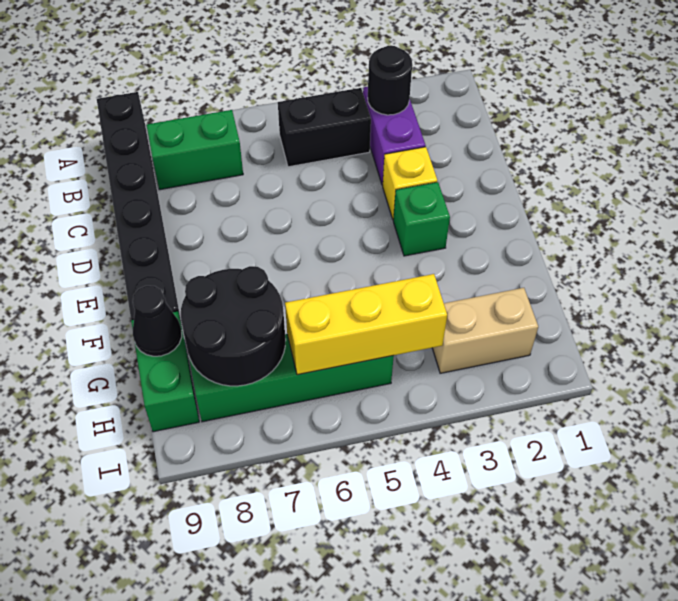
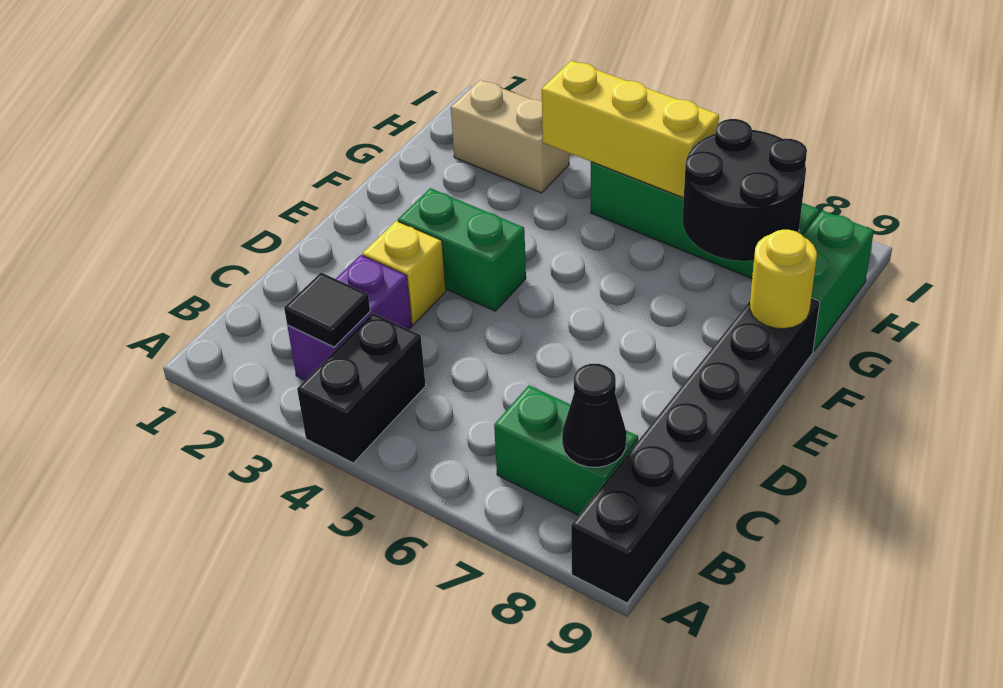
black round brick B3 level 2 -> black tile B3 level 2
black brick B4:B5 level 1 -> black brick A4:B4 level 1
green brick E3 level 1 -> green brick E3:E4 level 1
none -> yellow round brick F9 level 2
black cone G9 level 2 -> black cone B8 level 2

